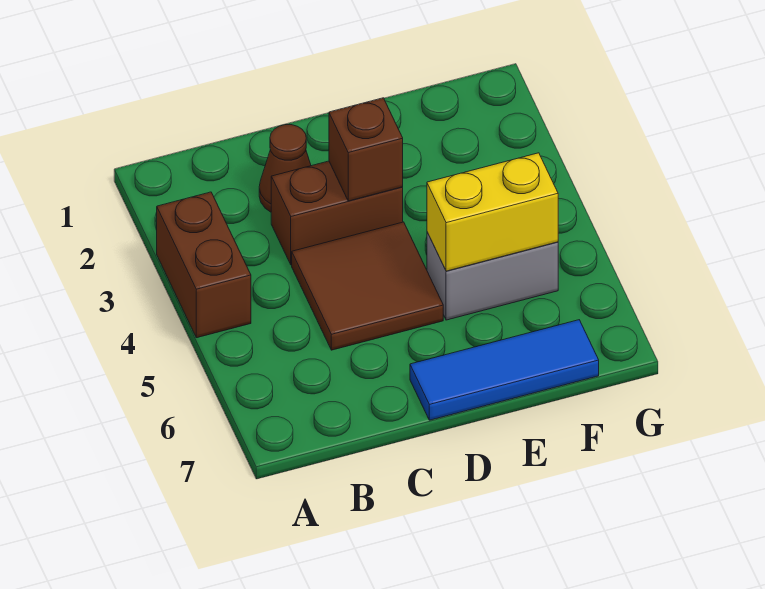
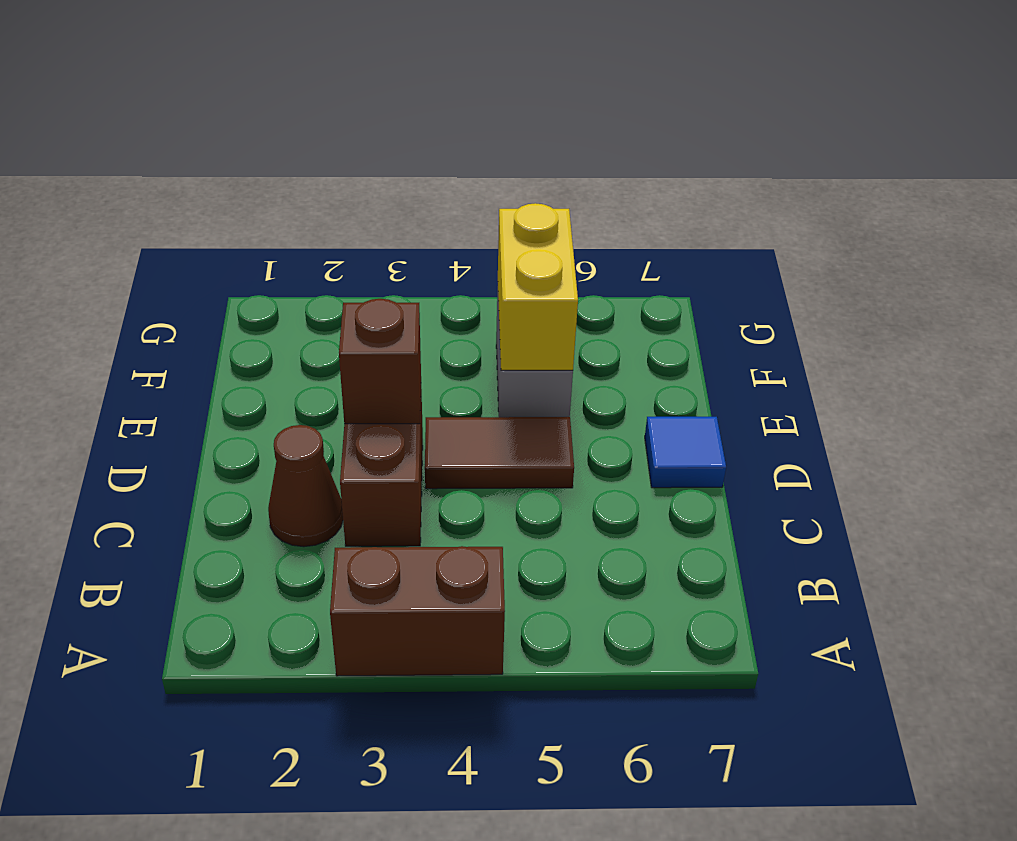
brown tile C4:D5 level 1 -> brown tile D4:D5 level 1
blue tile D7:F7 level 1 -> blue tile D7 level 1

